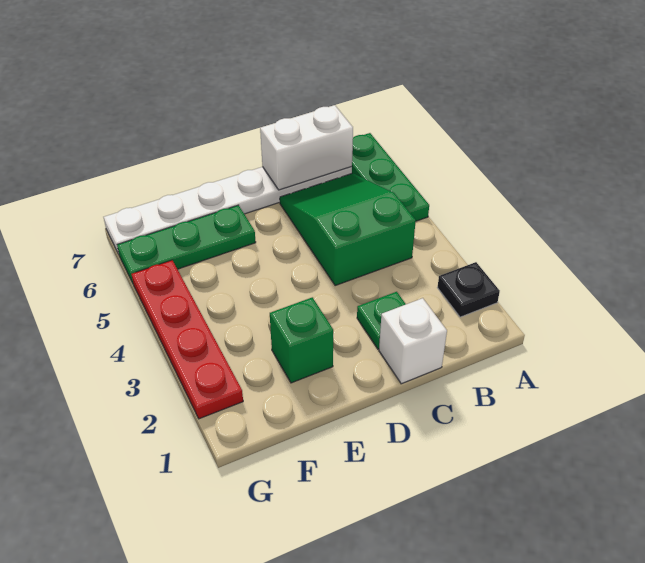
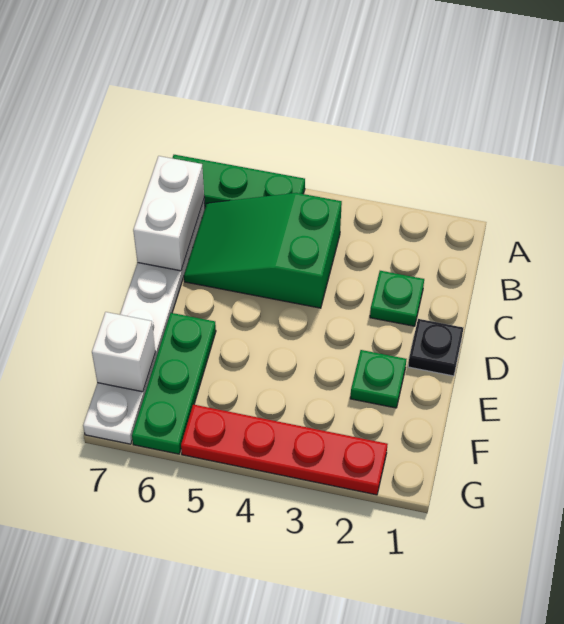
black plate A2 level 1 -> black plate D1 level 1
white brick C1 level 1 -> white brick F7 level 2
green brick E2 level 1 -> green plate E2 level 1

